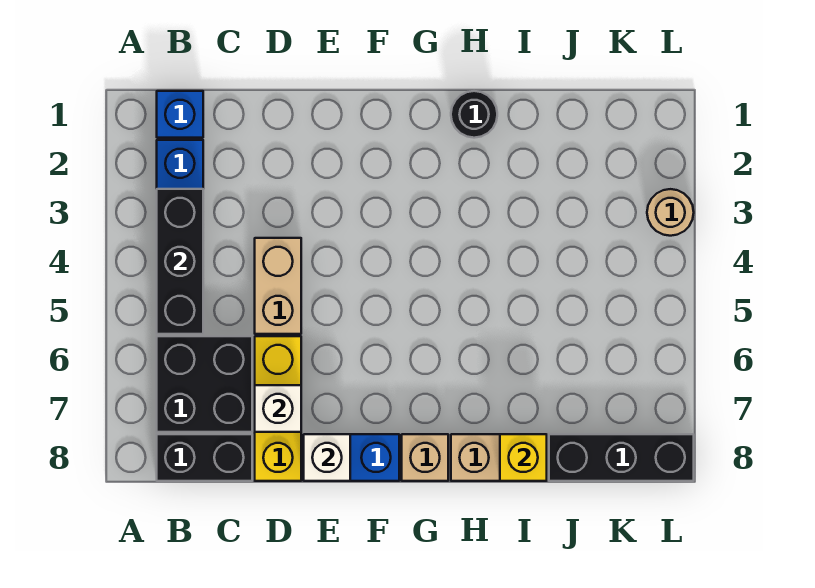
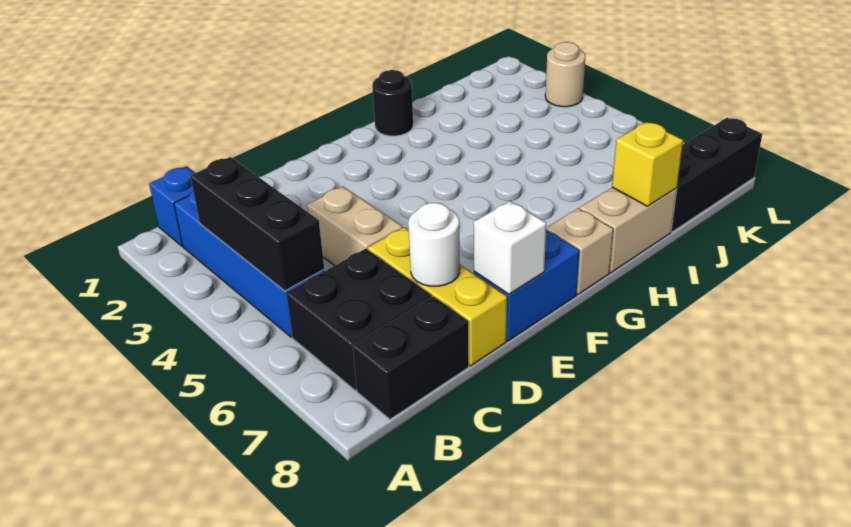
white brick D7 level 2 -> white round brick D7 level 2

